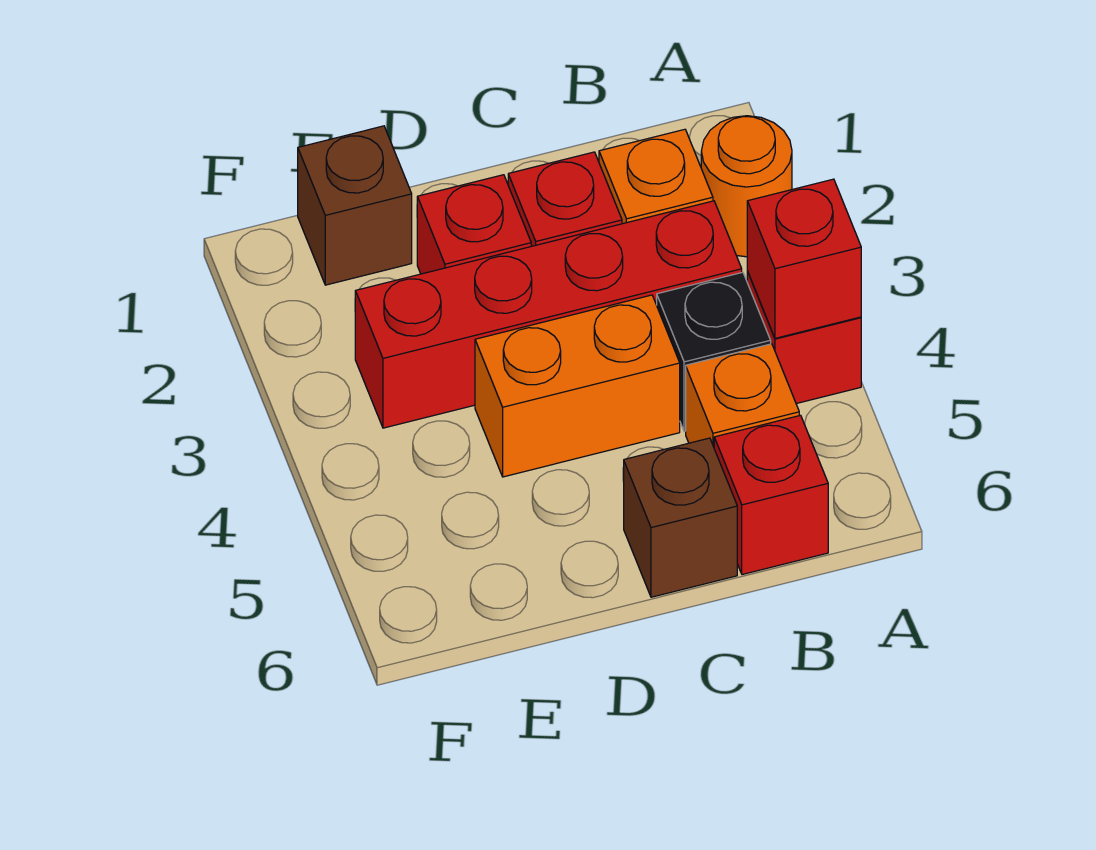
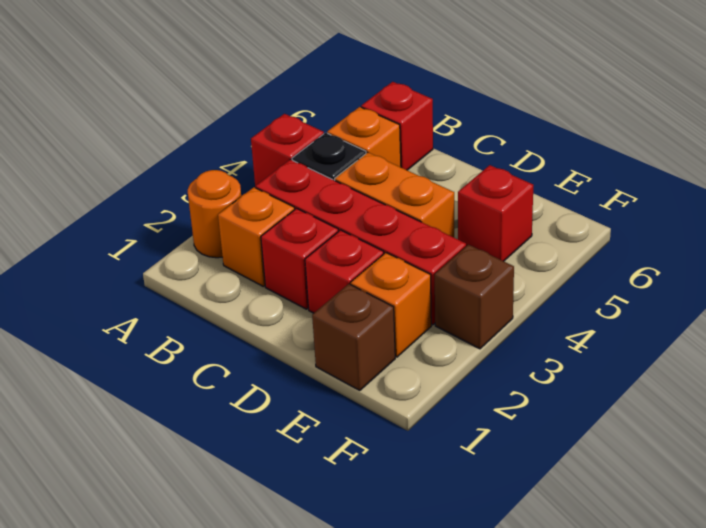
red brick A4 level 2 -> red brick E5 level 1
brown brick C6 level 1 -> brown brick F3 level 1
none -> orange brick E2 level 1

